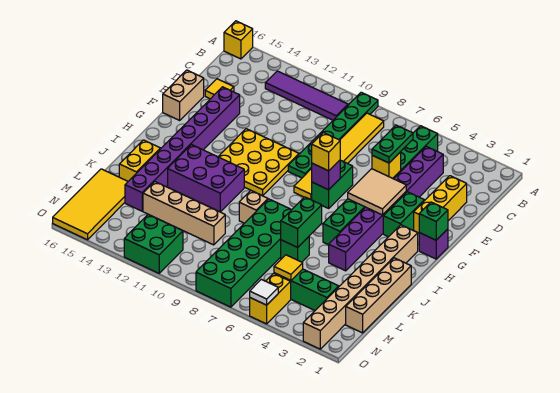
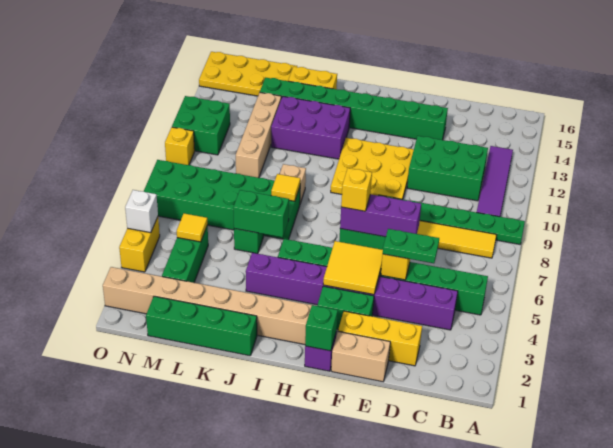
yellow brick A16 level 1 -> yellow brick O10 level 1
none -> green brick C11:E12 level 1
yellow tile D15 level 1 -> yellow tile J8 level 2
purple brick E14:L14 level 1 -> green brick E14:L14 level 1
tan brick E16:F16 level 1 -> tan brick E1:F1 level 1
tan tile F4:G5 level 2 -> yellow tile F4:G5 level 2
purple brick G7 level 2 -> purple brick E7:G7 level 2
purple brick I11:J13 level 1 -> purple brick I12:K13 level 1
tan brick J1:M1 level 1 -> green brick J1:M1 level 1
yellow tile L15:O16 level 1 -> yellow plate L15:O16 level 1
yellow brick N5:O5 level 1 -> yellow brick O4:O5 level 1
white tile O5 level 2 -> white brick O5 level 2

